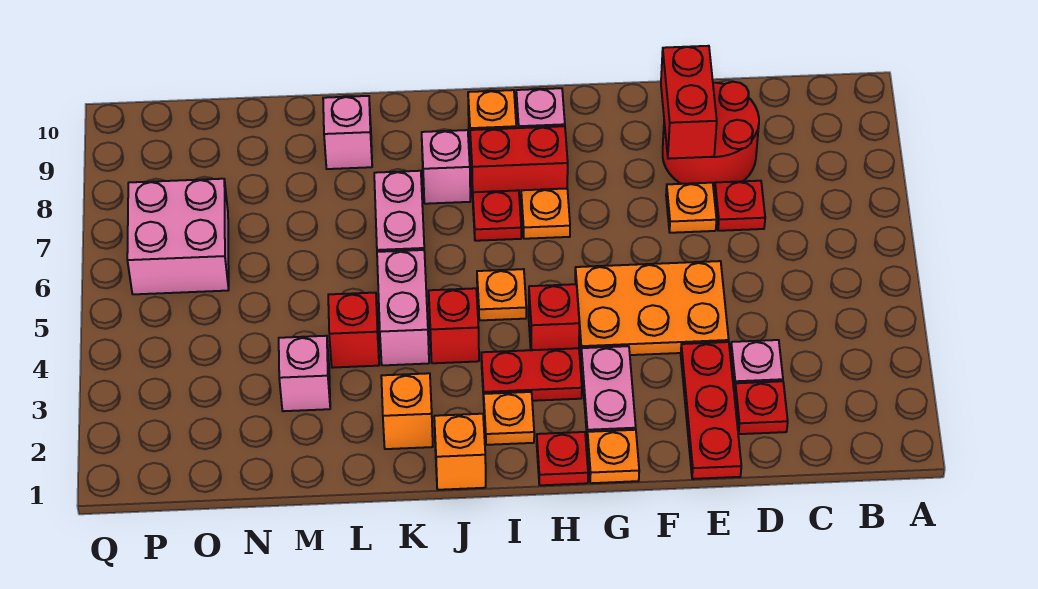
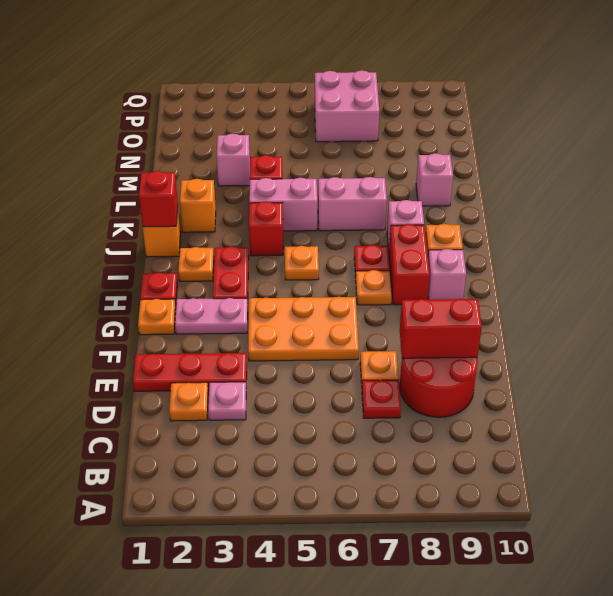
red plate D2 level 1 -> orange plate D2 level 1
orange plate E4:G5 level 1 -> orange plate F4:G6 level 1
red brick H4 level 1 -> red brick J1 level 2

